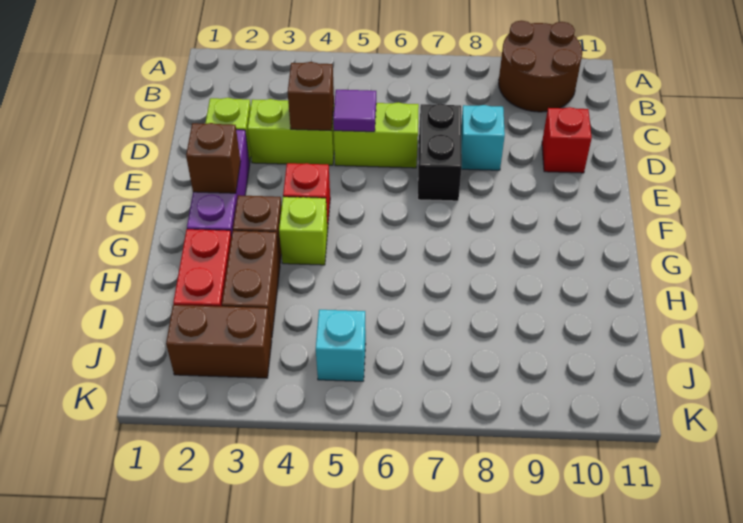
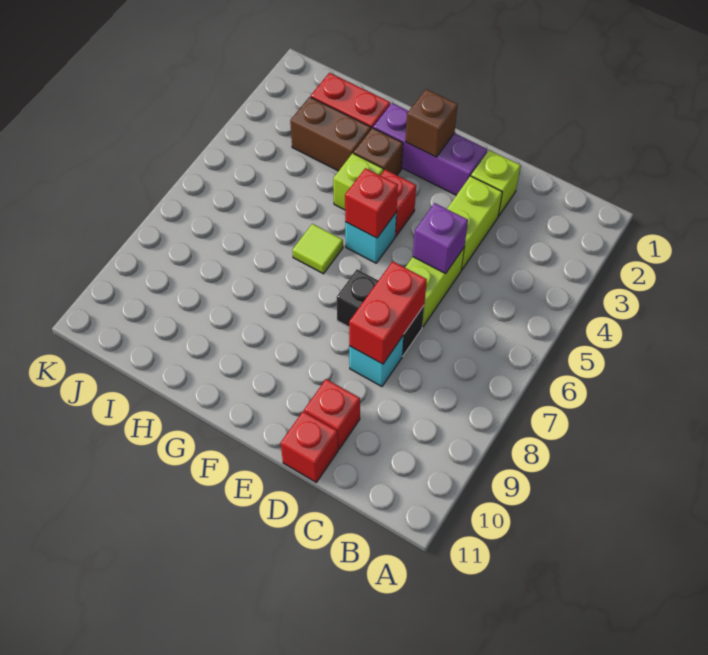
brown round brick A9:B10 level 1 -> none
brown brick D4 level 2 -> none
purple tile D5 level 2 -> purple brick D5 level 2
none -> red brick D7:D8 level 2
none -> red brick D11 level 1
none -> red brick F5 level 2
none -> lime tile G6 level 1
brown brick J2:J3 level 1 -> none
cyan brick J5 level 1 -> cyan brick F5 level 1

